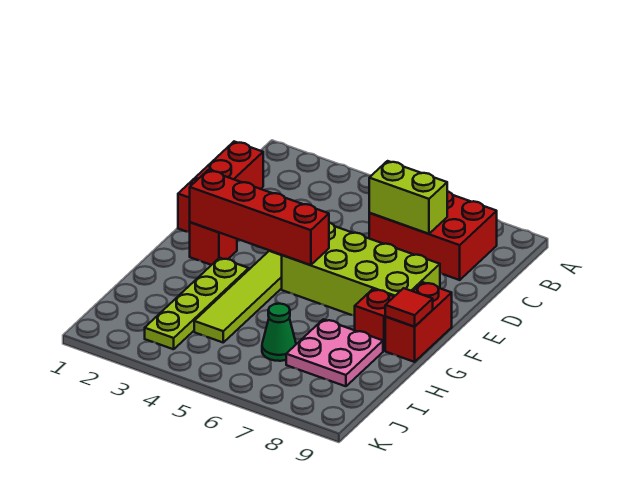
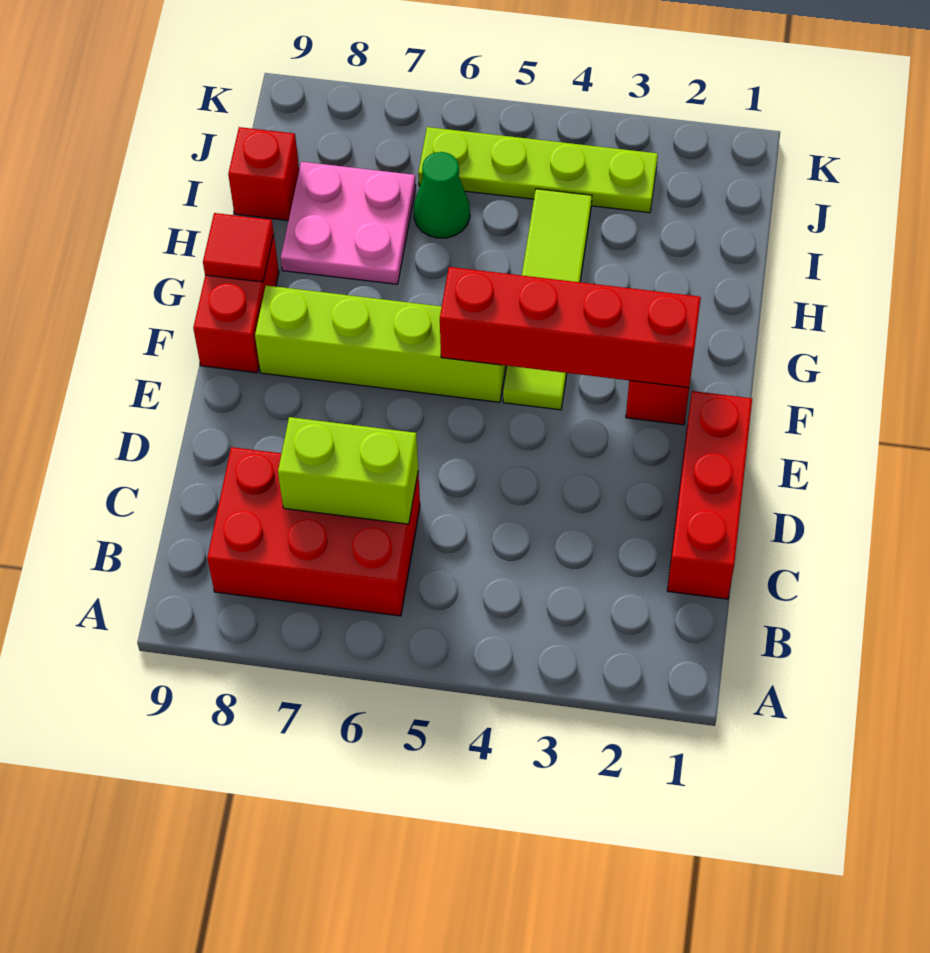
lime brick E5:F8 level 1 -> lime brick F5:F8 level 1
lime plate G3:J3 level 1 -> lime plate J3:J6 level 1
red brick G8 level 1 -> red brick I9 level 1

